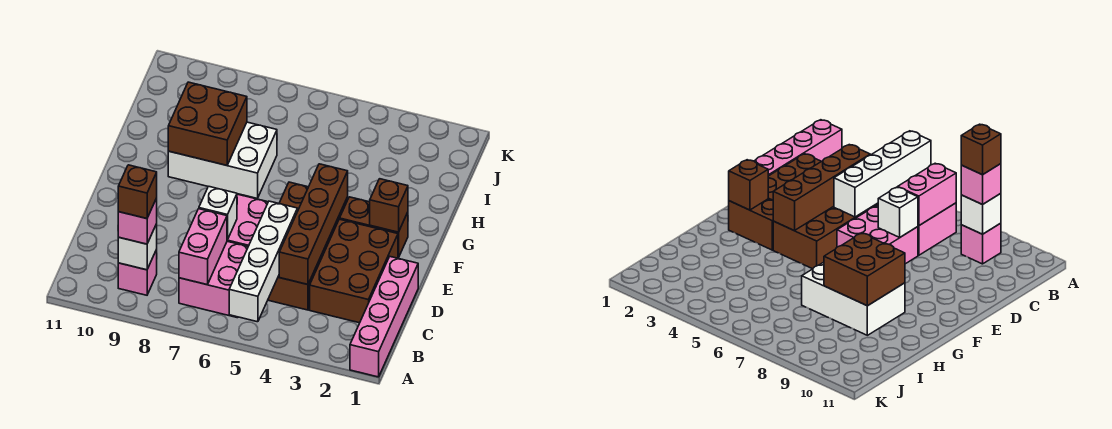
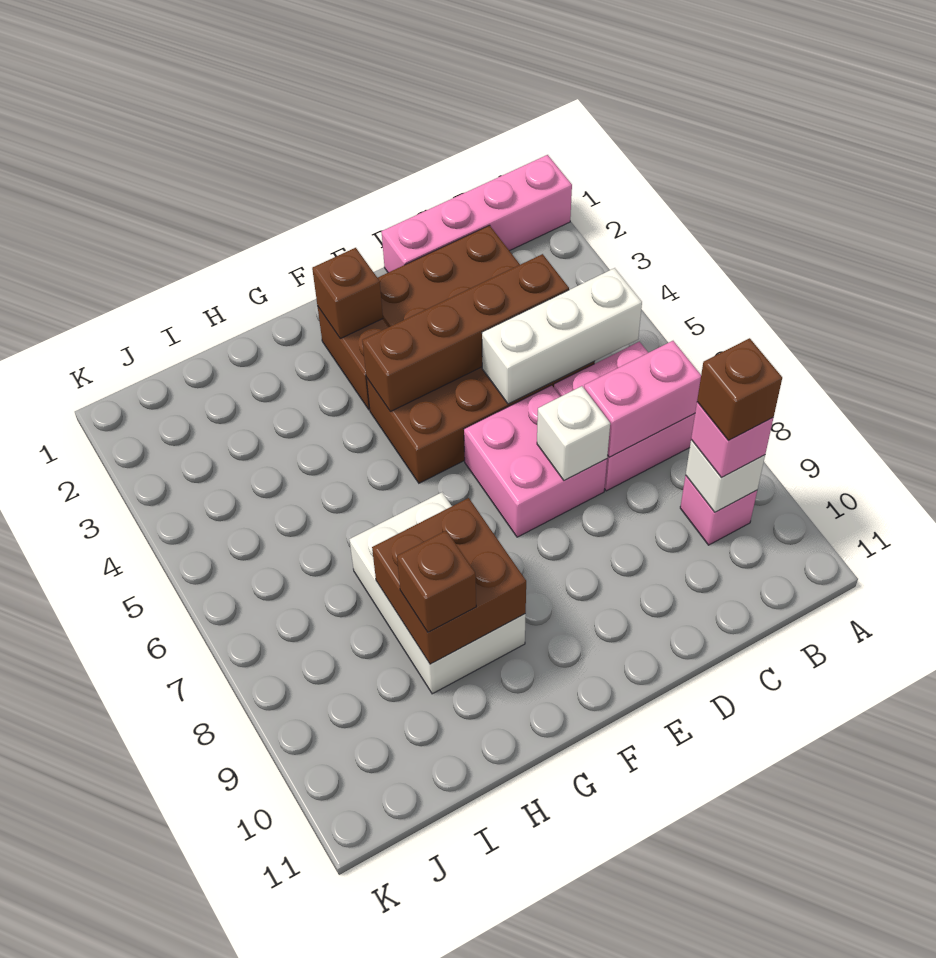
white brick A5:D5 level 2 -> white brick B5:D5 level 2
none -> brown brick H9 level 3

